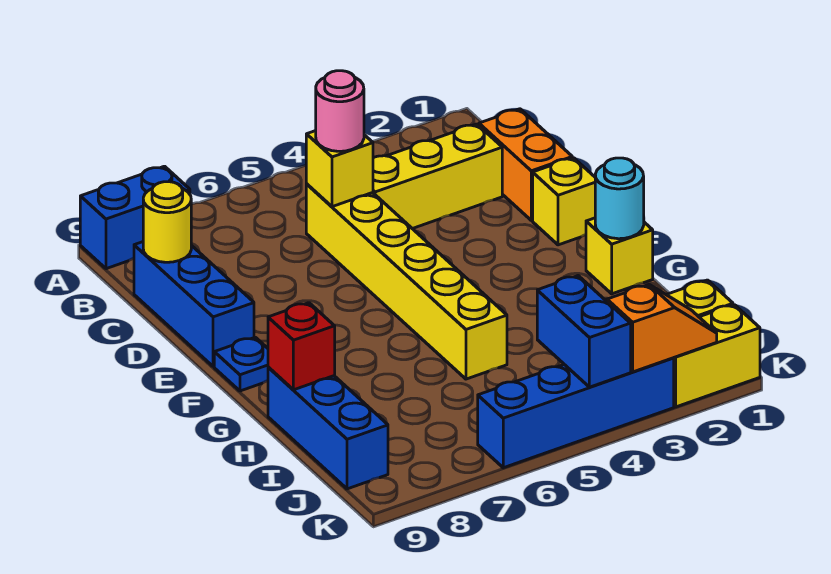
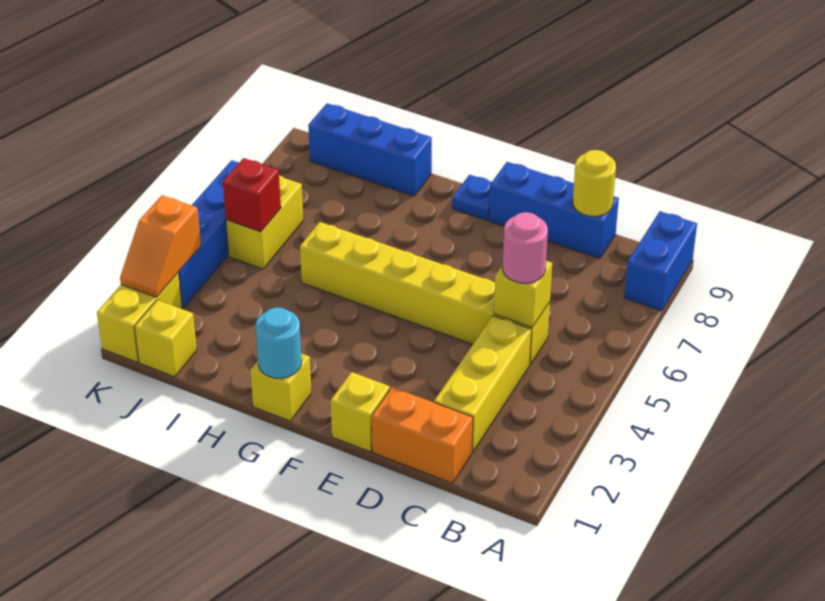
red brick H9 level 2 -> red brick J5 level 2
blue brick J4:K4 level 2 -> none
none -> yellow brick J5:J6 level 1

